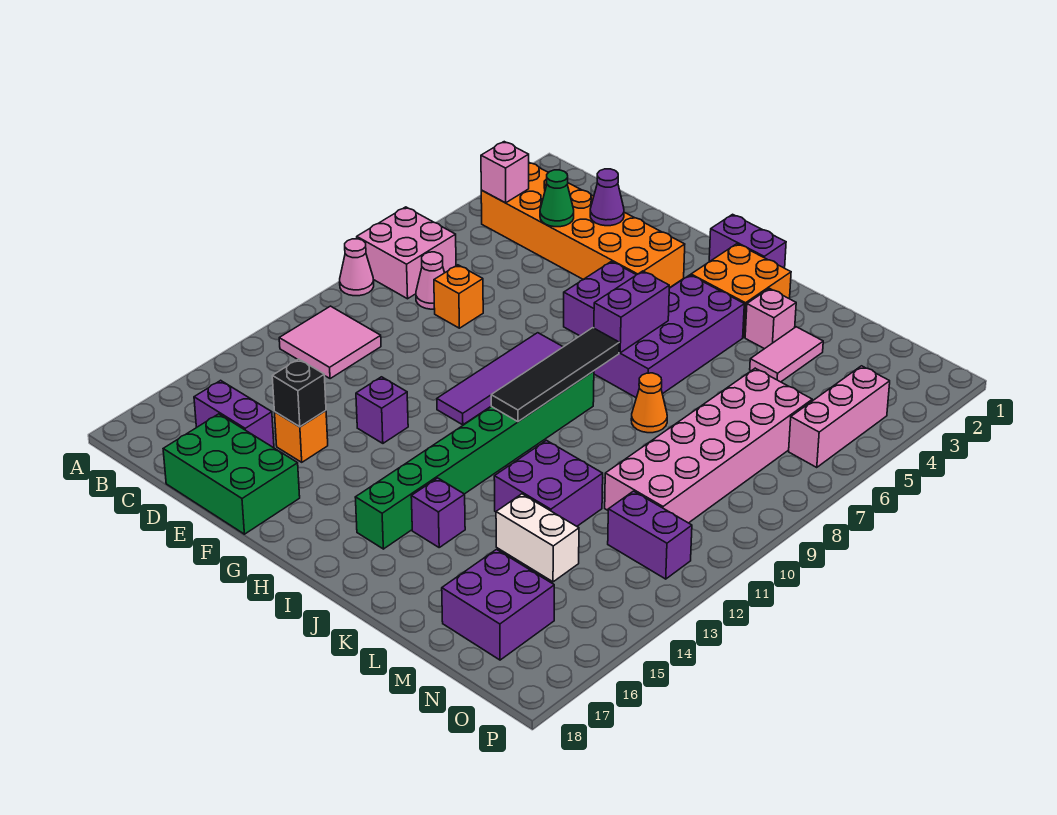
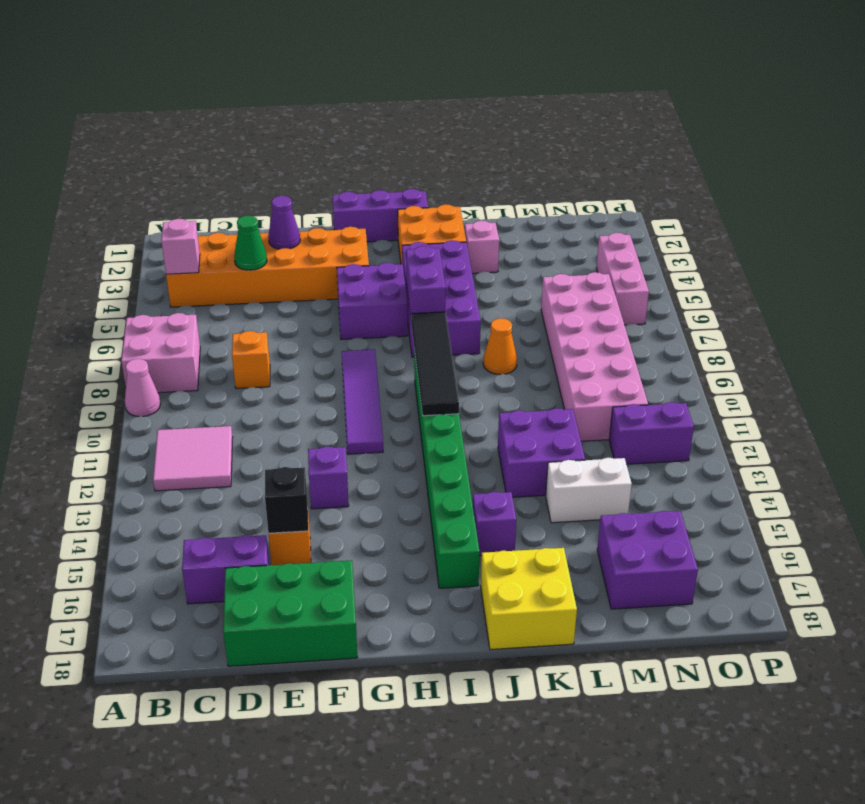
pink cone C8 level 1 -> none
purple brick H1:I1 level 1 -> purple brick G1:I1 level 1
none -> yellow brick J17:K18 level 1
pink tile L3:L4 level 1 -> none

